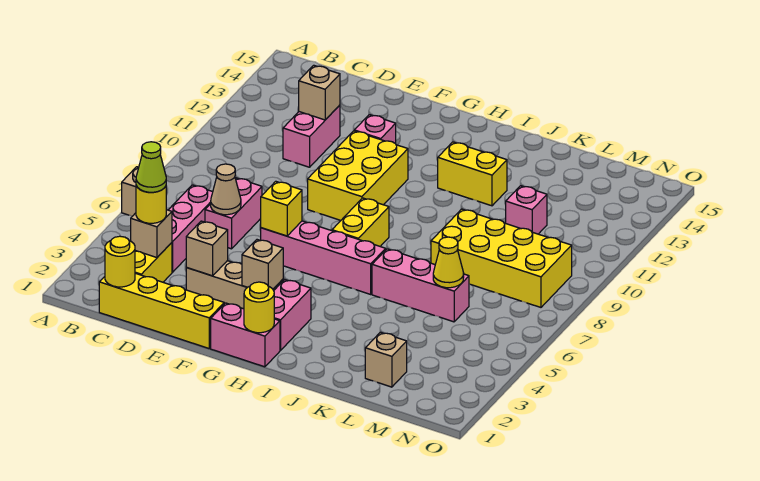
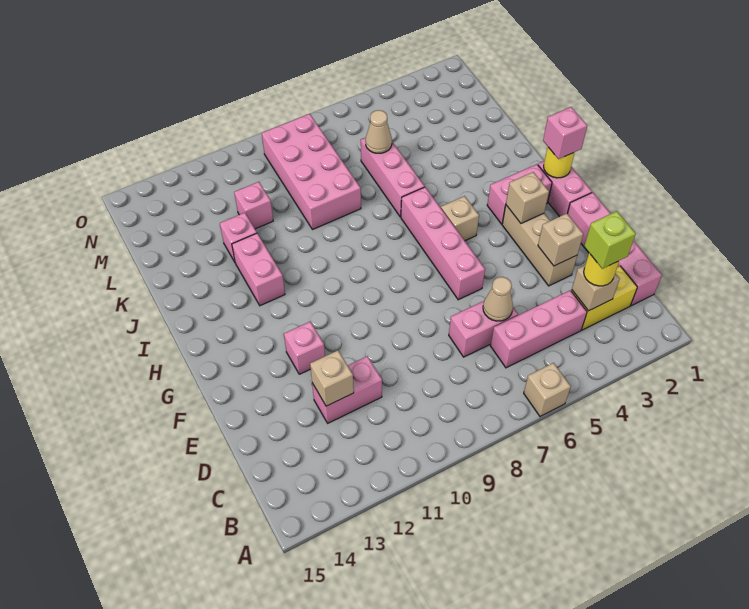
yellow brick C1:F1 level 1 -> pink brick C1:F1 level 1
yellow round brick C1 level 2 -> none
lime cone C3 level 4 -> lime brick C3 level 4
yellow brick F6 level 2 -> none
yellow brick F9:G11 level 1 -> none
none -> pink brick H1 level 3
yellow brick H7:H8 level 1 -> none
yellow brick I12:J12 level 1 -> pink brick I12:J12 level 1
yellow brick K8:N9 level 1 -> pink brick K8:N9 level 1
none -> pink brick K12 level 1
tan brick L2 level 1 -> tan brick H5 level 1
yellow cone L6 level 2 -> tan cone L6 level 2

